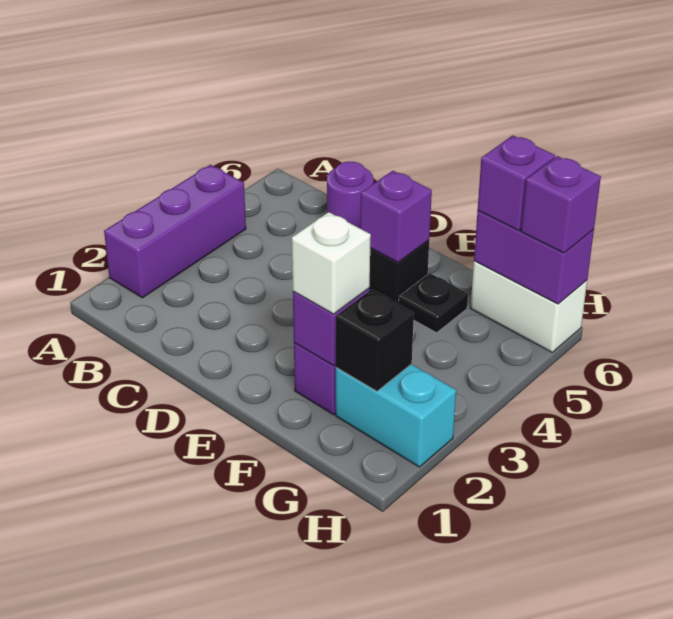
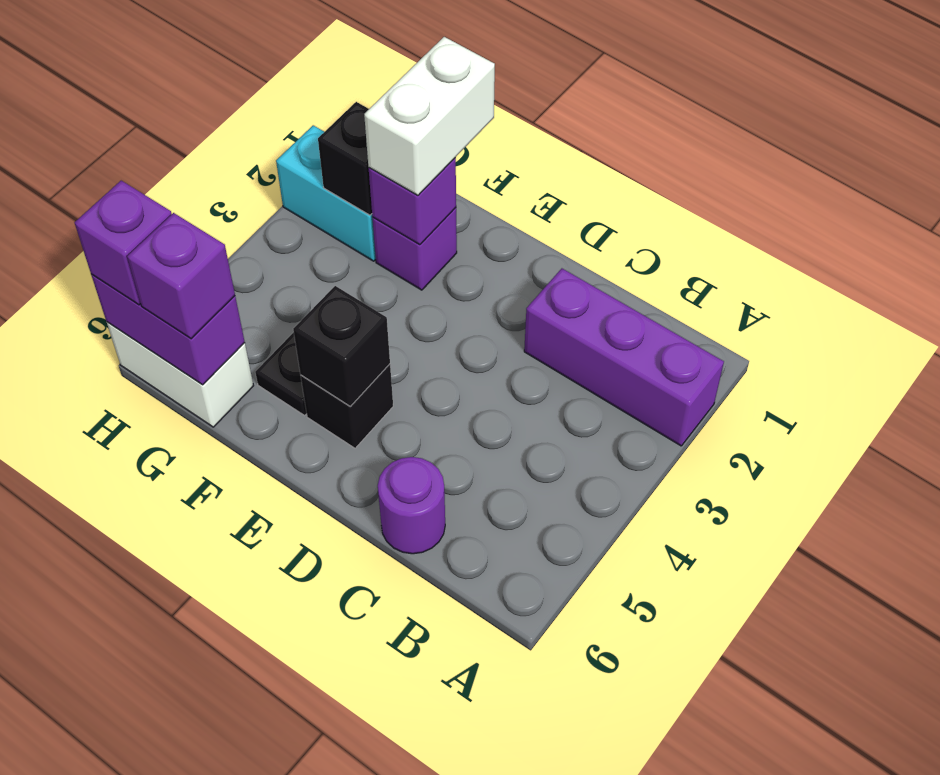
purple brick A2:A4 level 1 -> purple brick A2:C2 level 1
purple brick E5 level 2 -> black brick E5 level 2
white brick F2 level 3 -> white brick F1:F2 level 3

